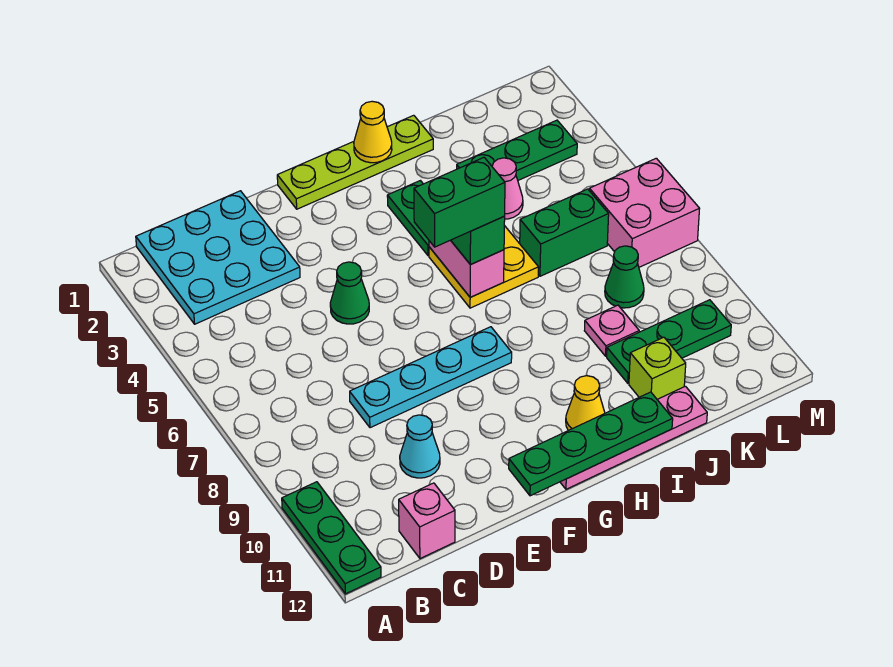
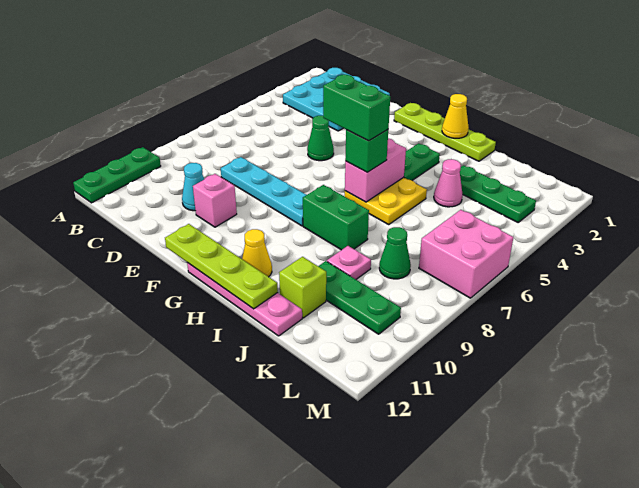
pink brick C12 level 1 -> pink brick E10 level 1
green plate F12:I12 level 2 -> lime plate F12:I12 level 2
green brick J6:K6 level 1 -> green brick H8:I8 level 1

